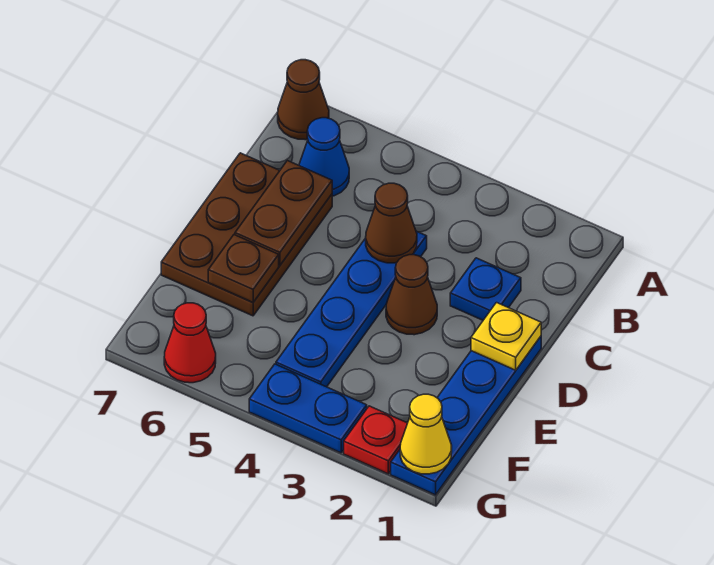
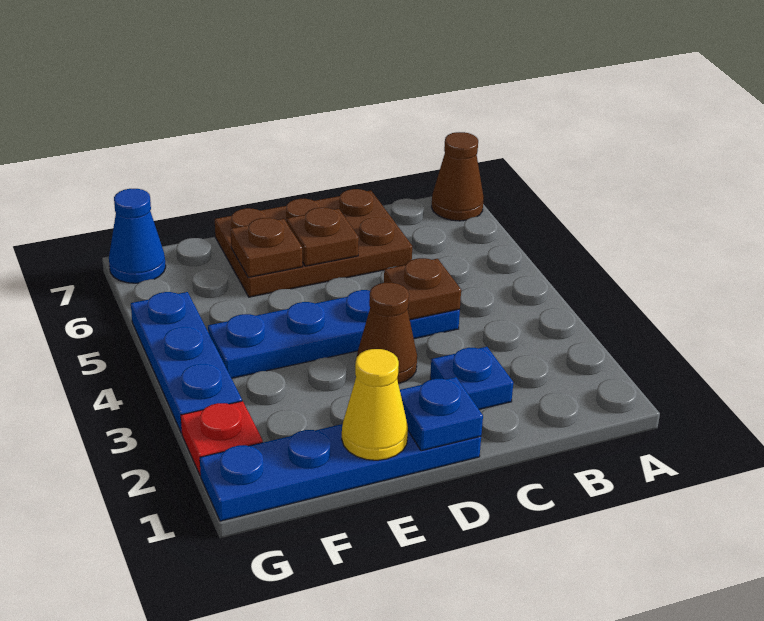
blue cone B6 level 1 -> blue cone G7 level 1
brown cone C4 level 2 -> brown plate C4 level 2
brown plate C6:D6 level 2 -> brown plate D6 level 2
yellow plate D1 level 2 -> blue plate D1 level 2
yellow cone G1 level 2 -> yellow cone E1 level 2
blue plate G3:G4 level 1 -> blue plate G3:G5 level 1
red cone G6 level 1 -> none

